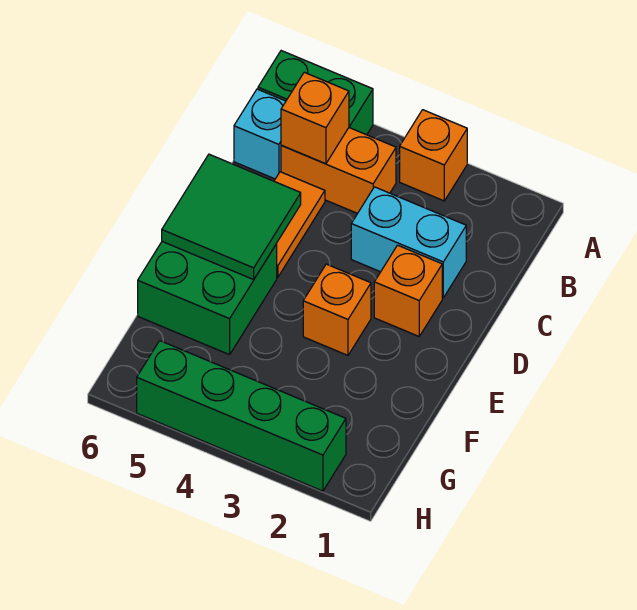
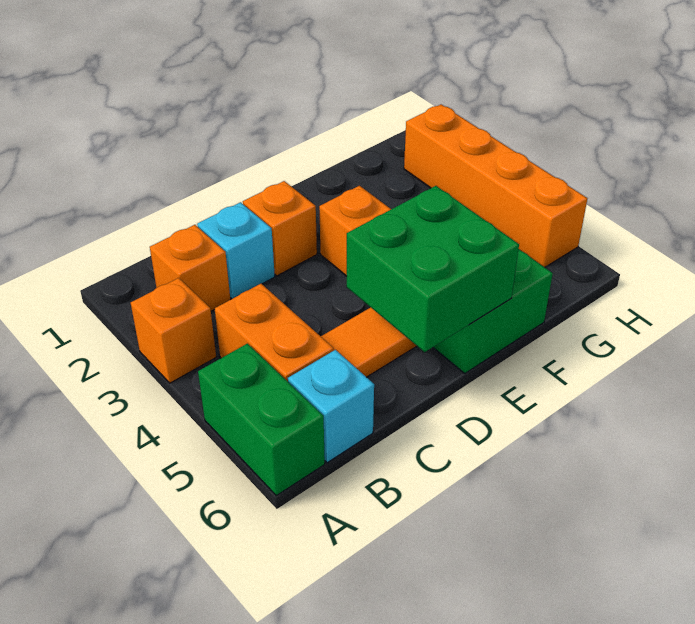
orange brick B5 level 2 -> orange brick B2 level 1
cyan brick C2:C3 level 1 -> cyan brick C2 level 1
green tile D5:E6 level 2 -> green brick D5:E6 level 2
green brick H2:H5 level 1 -> orange brick H2:H5 level 1

